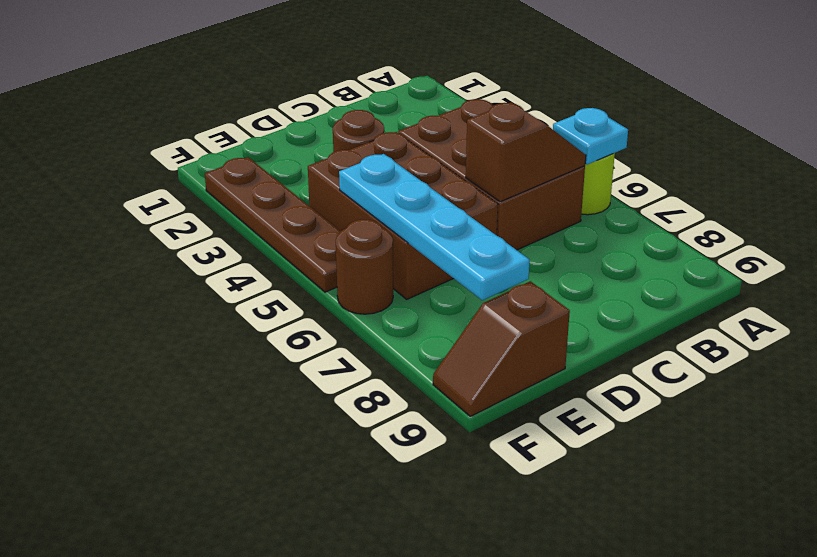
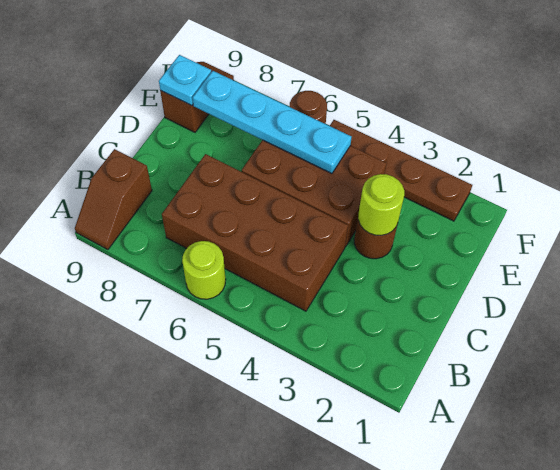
cyan plate A6 level 2 -> cyan plate E9 level 2
brown brick B4:C6 level 1 -> brown brick B4:C7 level 1
brown slope B6:C6 level 2 top C -> brown slope A9:B9 level 1 top B
none -> lime round brick D3 level 2

